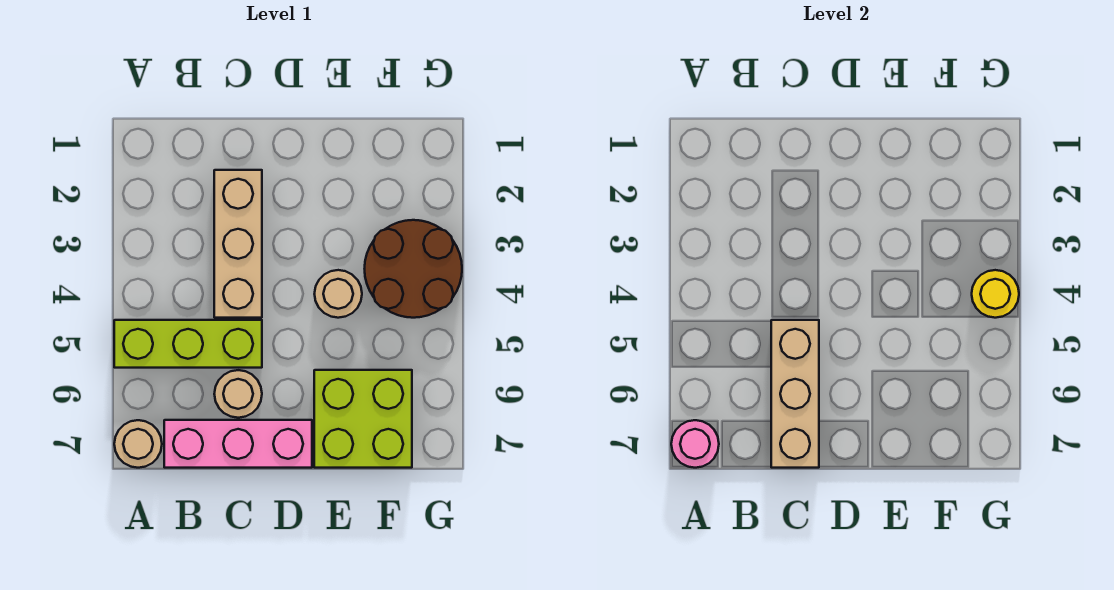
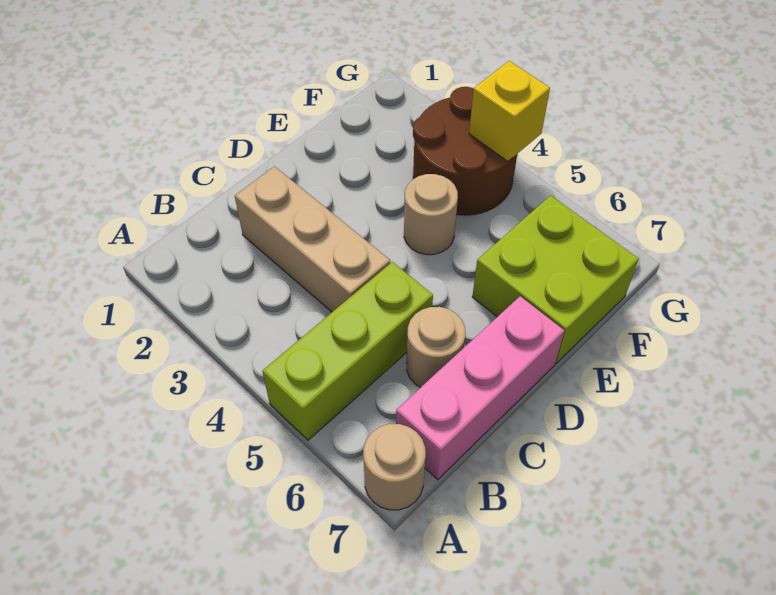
pink round brick A7 level 2 -> none
tan brick C5:C7 level 2 -> none
yellow round brick G4 level 2 -> yellow brick G4 level 2

